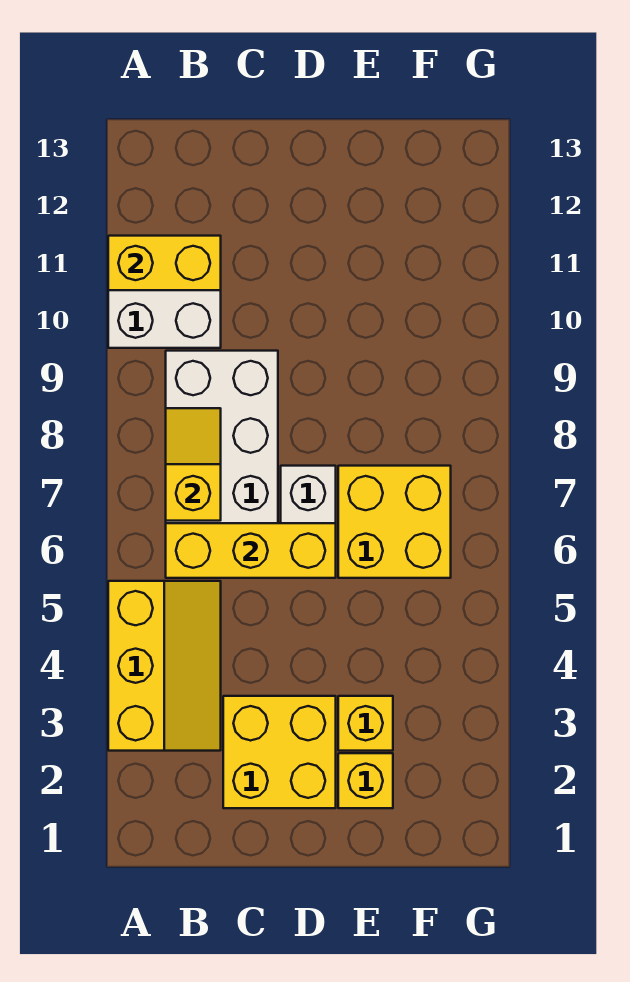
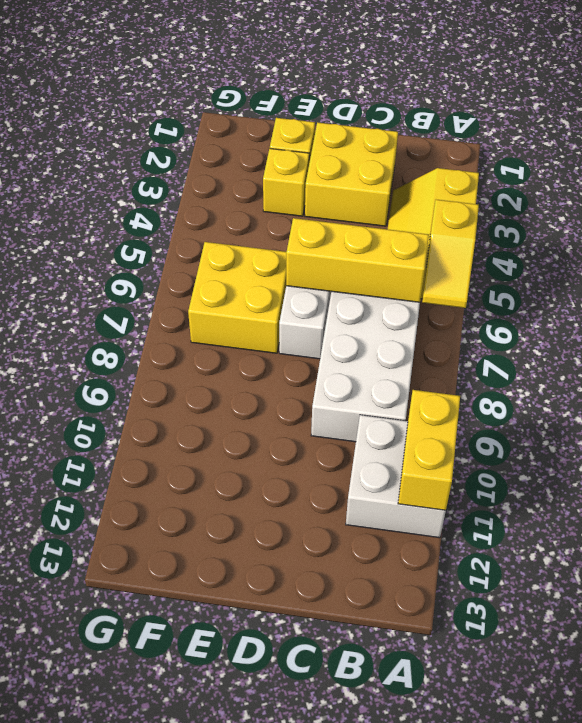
yellow brick A11:B11 level 2 -> yellow brick A10:A11 level 2
yellow slope B7:B8 level 2 top 7 -> yellow slope A5:A6 level 2 top 5

